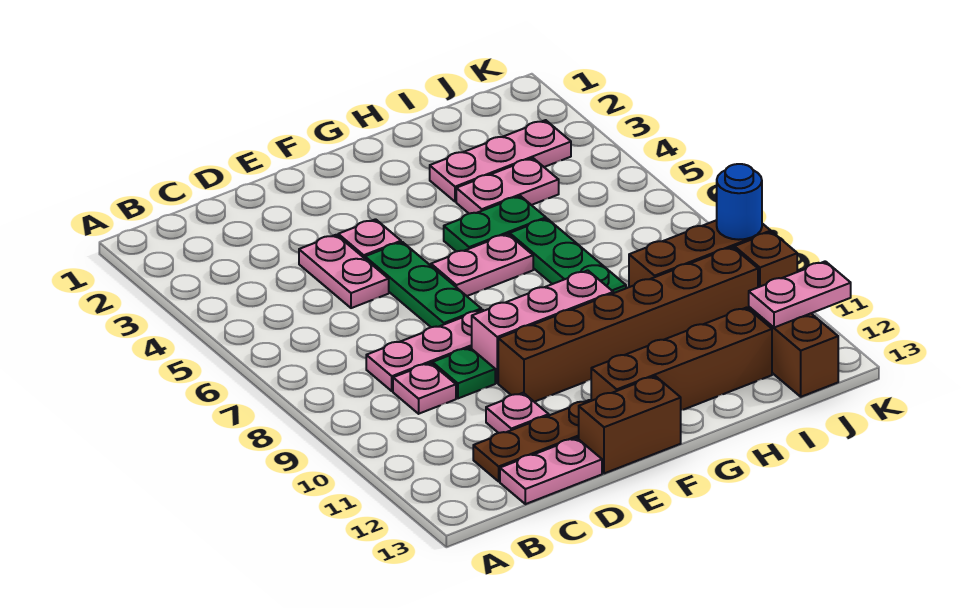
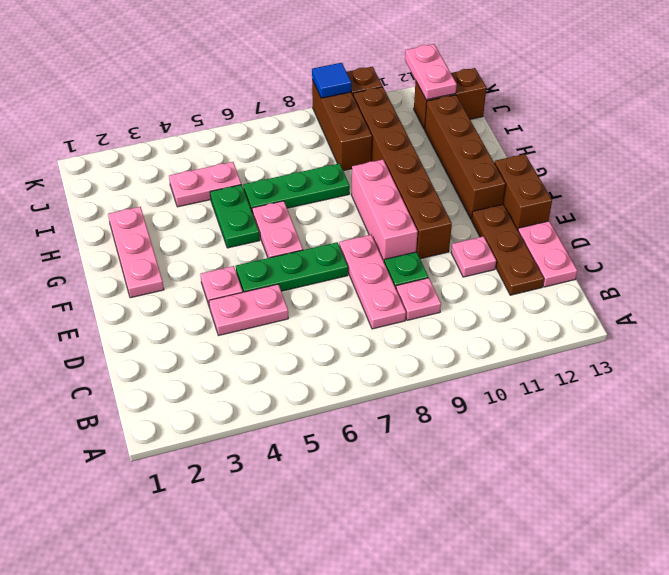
pink plate H3:J3 level 1 -> pink plate F2:H2 level 1
pink plate H4:I4 level 1 -> pink plate I4:I5 level 1
blue round brick K9 level 2 -> blue tile K9 level 2

